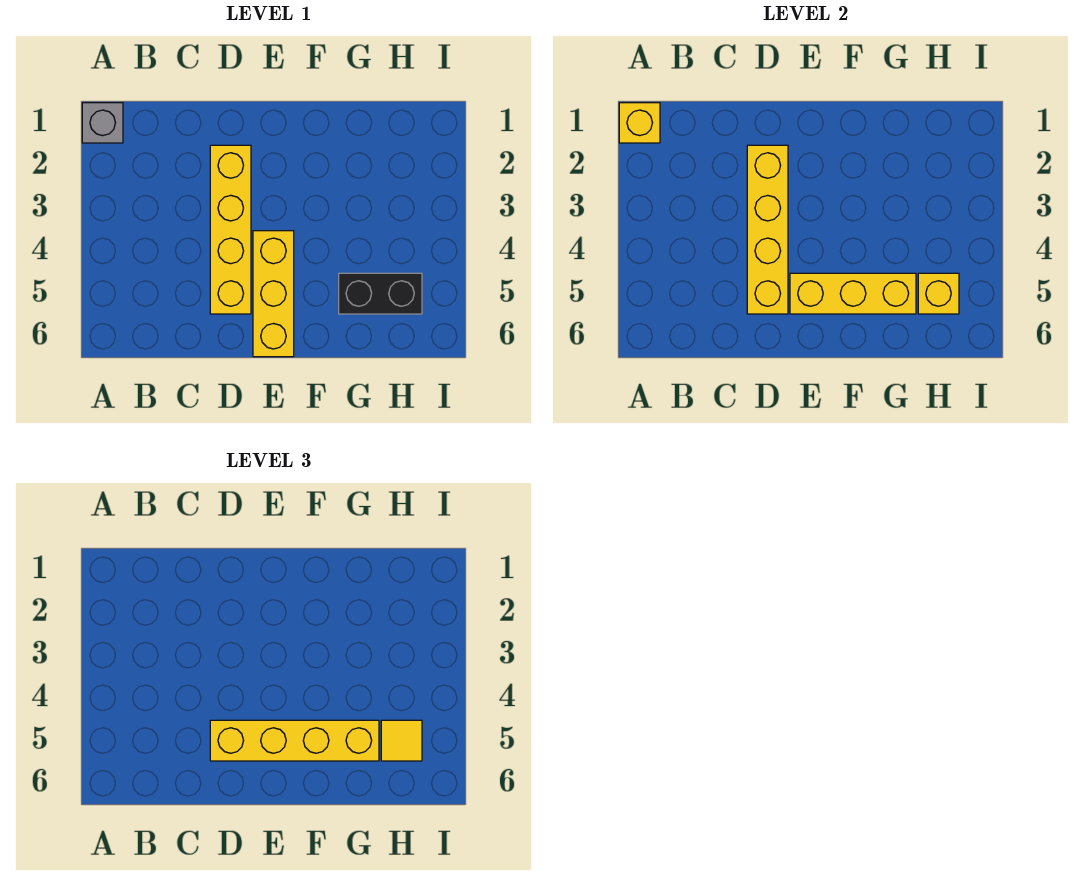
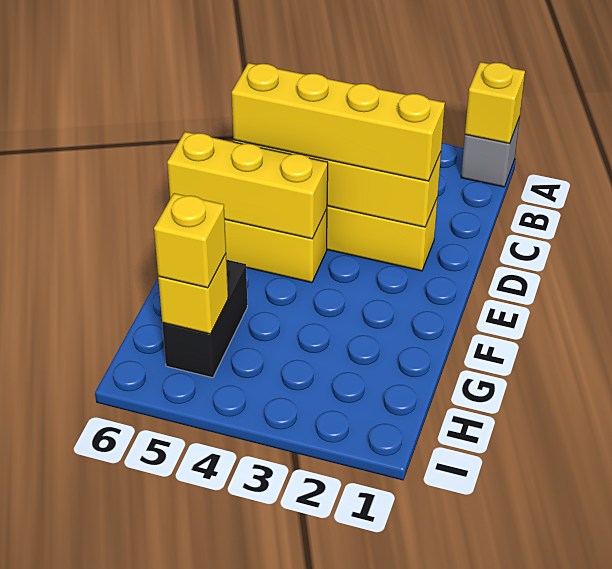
yellow brick D5:G5 level 3 -> yellow brick D2:D5 level 3
yellow brick E5:G5 level 2 -> yellow brick E4:E6 level 2
yellow tile H5 level 3 -> yellow brick H5 level 3

